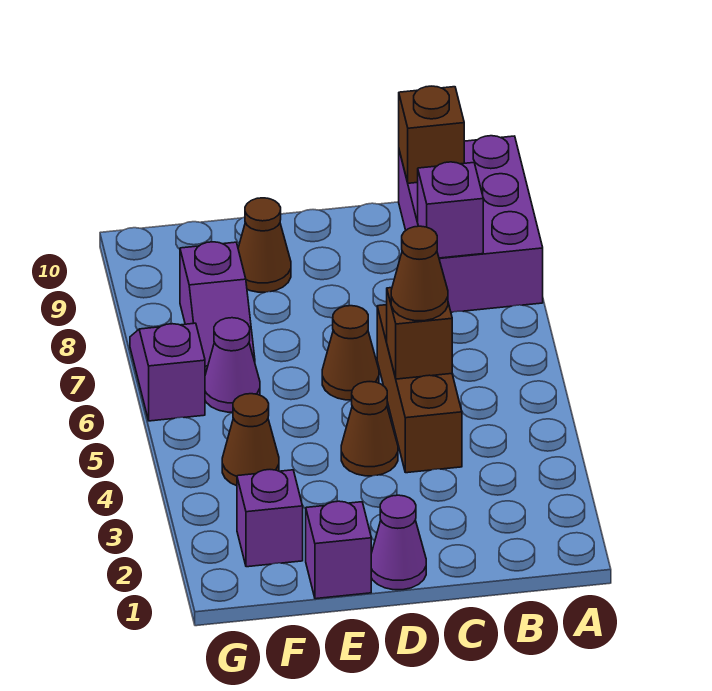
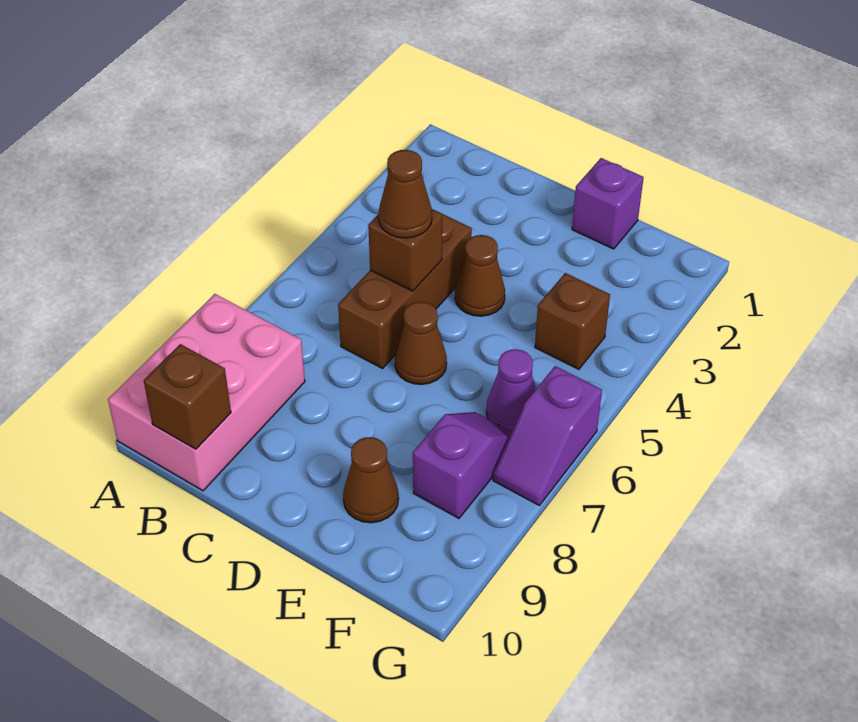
purple brick A8:B10 level 1 -> pink brick A8:B10 level 1
purple brick B8 level 2 -> none
purple cone D1 level 1 -> none
purple brick F2 level 1 -> none
brown cone F4 level 1 -> brown brick F4 level 1

